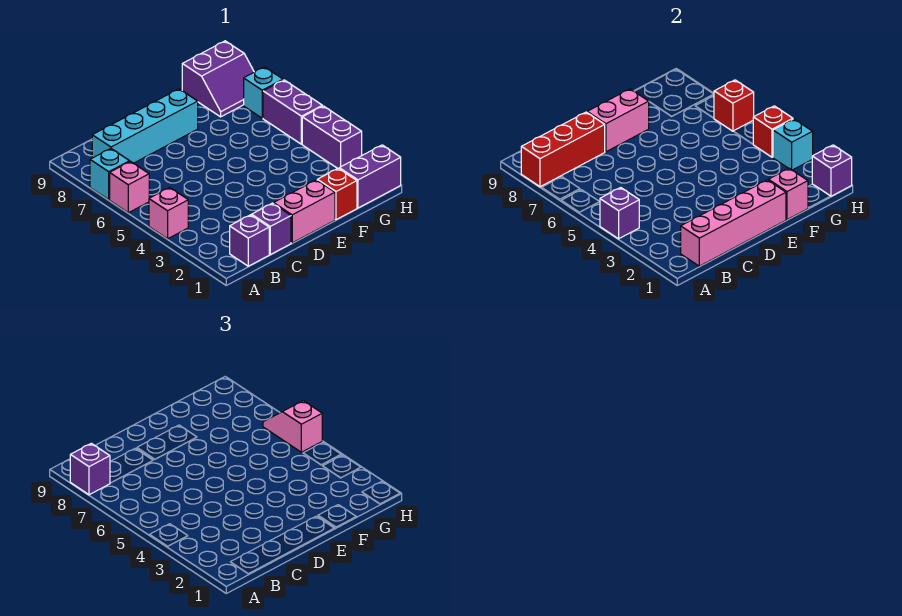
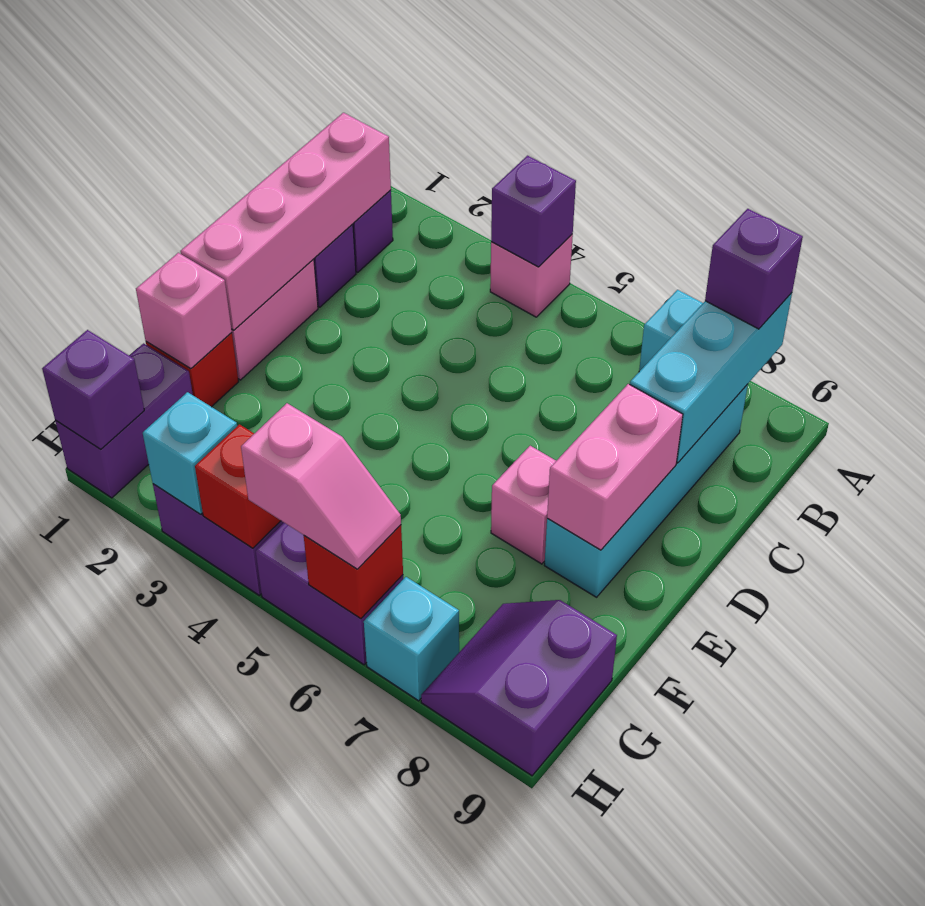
pink brick A6 level 1 -> pink brick E7 level 1
red brick A8:C8 level 2 -> cyan brick A8:C8 level 2

